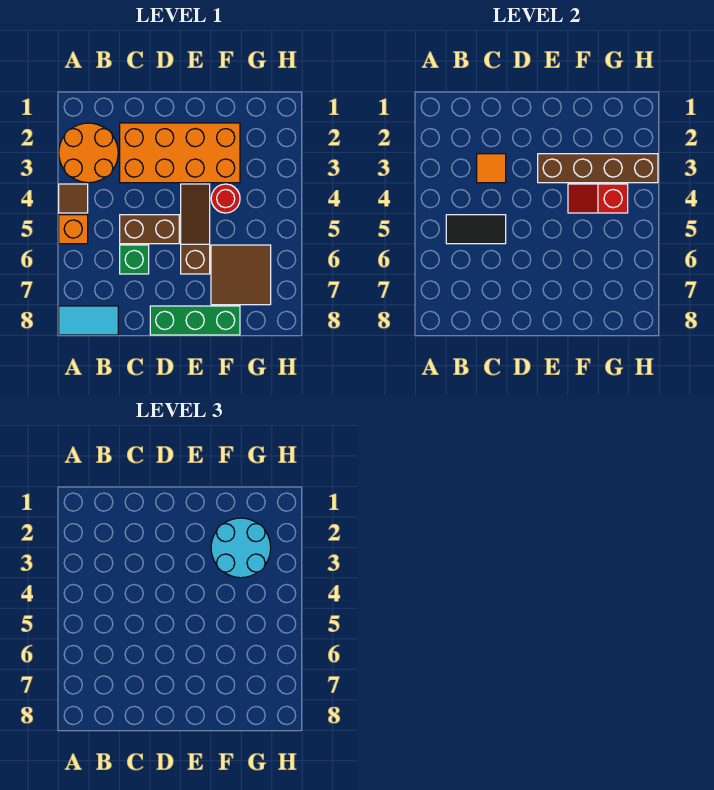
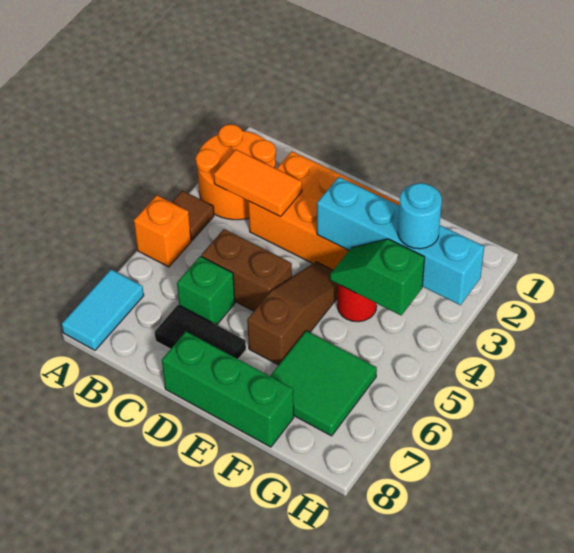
cyan tile A8:B8 level 1 -> cyan tile A7:A8 level 1
black tile B5:C5 level 2 -> black tile C7:D7 level 1
orange tile C3 level 2 -> orange tile B3:C3 level 2
brown brick E3:H3 level 2 -> cyan brick E3:H3 level 2
cyan round brick F2:G3 level 3 -> cyan round brick G3 level 3
red slope F4:G4 level 2 top G -> green slope F4:G4 level 2 top G
brown tile F6:G7 level 1 -> green tile F6:G7 level 1

